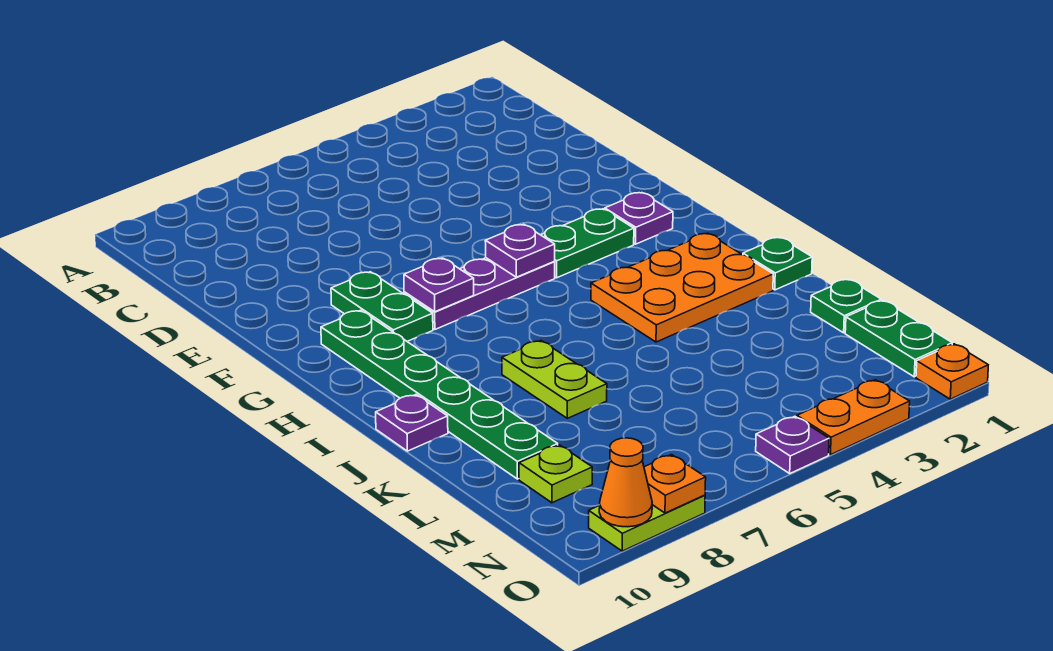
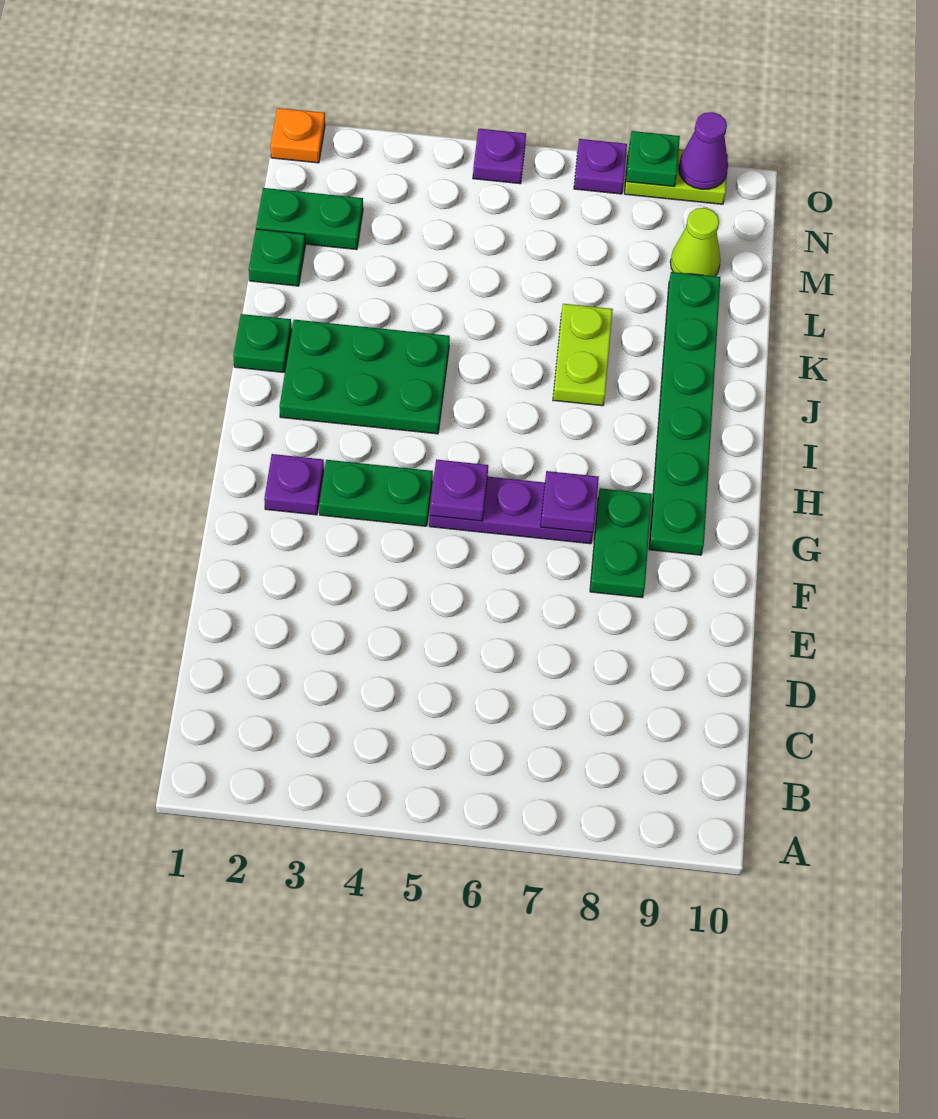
orange plate I2:J4 level 1 -> green plate I2:J4 level 1
purple plate J10 level 1 -> purple plate O7 level 1
green plate M1:N1 level 1 -> green plate M1:M2 level 1
lime plate M9 level 1 -> lime cone M9 level 1
orange plate O3:O4 level 1 -> none
orange plate O8 level 2 -> green plate O8 level 2
orange cone O9 level 2 -> purple cone O9 level 2

